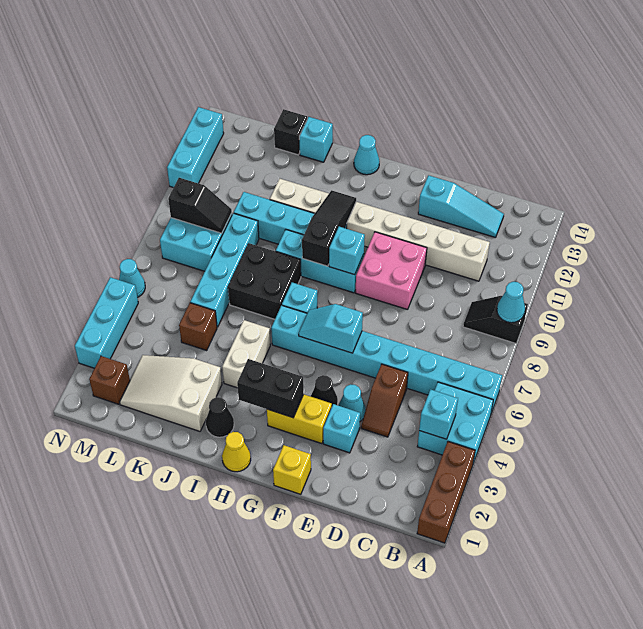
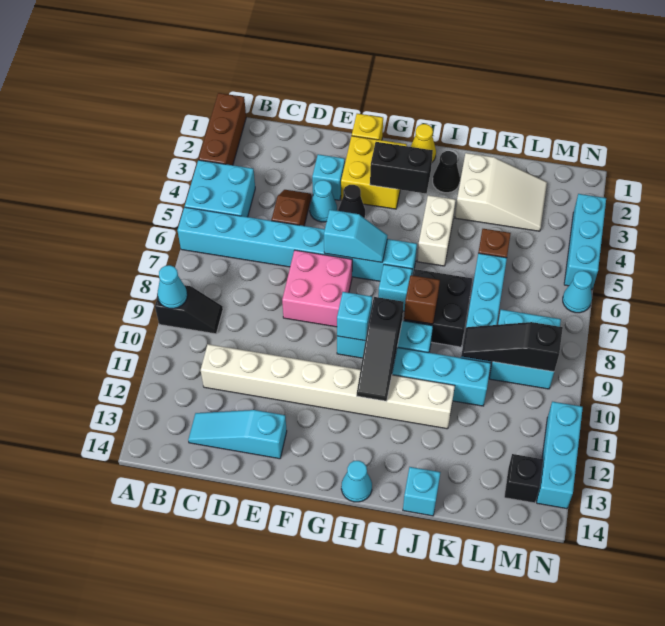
cyan brick B4 level 2 -> none
pink brick E9:F10 level 1 -> pink brick E7:F8 level 1
yellow brick F3:G3 level 1 -> yellow brick F2:G3 level 1
black brick K14 level 1 -> black brick M13 level 1
black slope L9:M9 level 2 top M -> black slope K9:M9 level 2 top M
brown brick M2 level 1 -> brown brick I8 level 2

